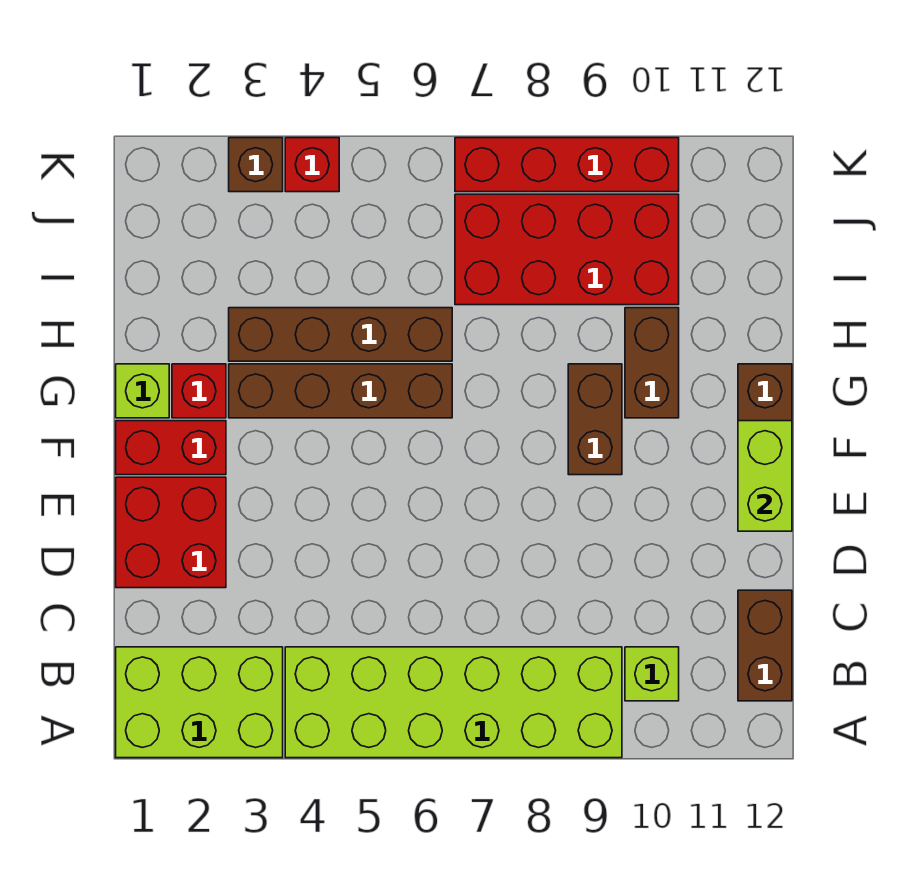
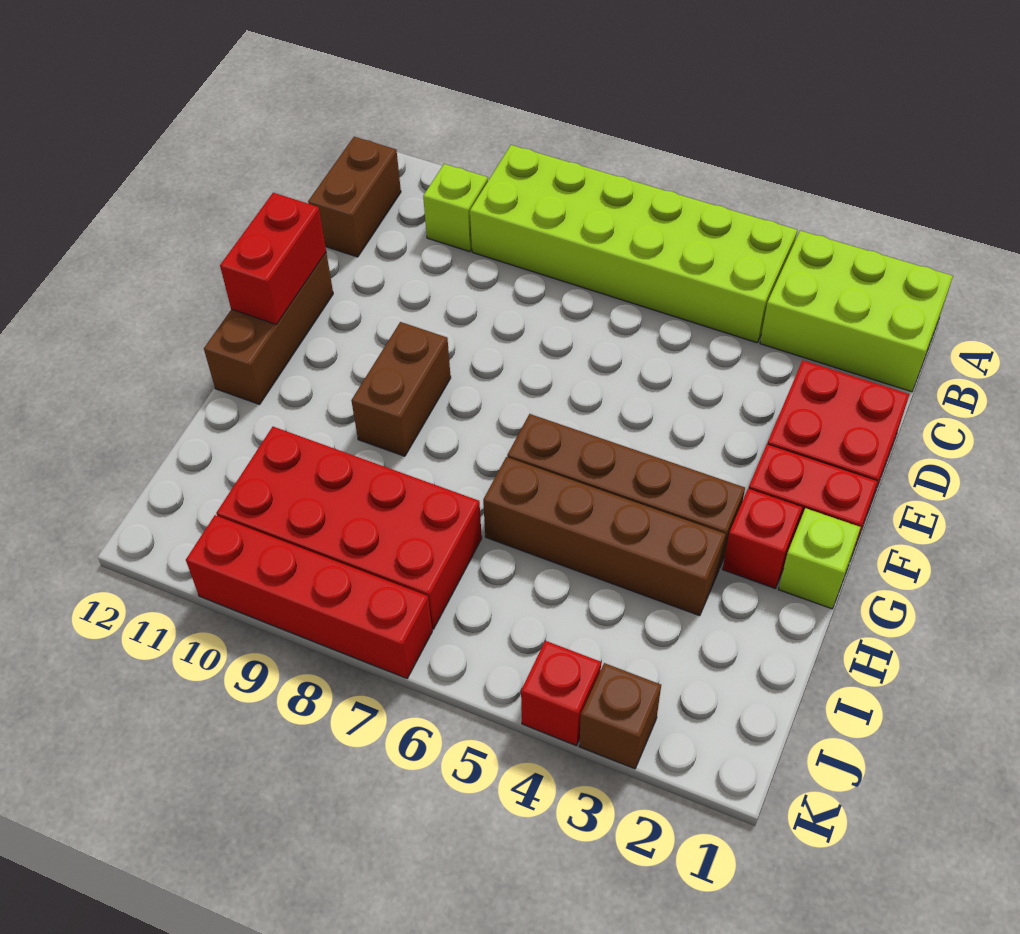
lime brick E12:F12 level 2 -> red brick E12:F12 level 2
brown brick G10:H10 level 1 -> none

